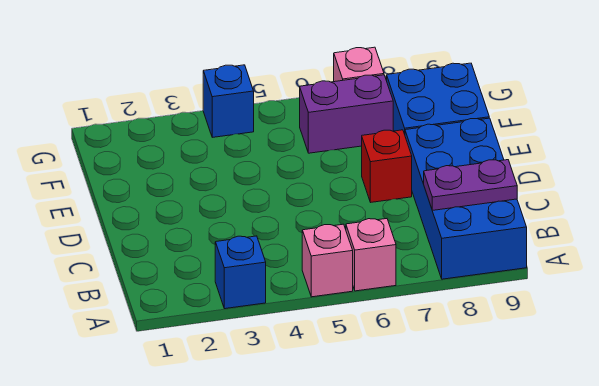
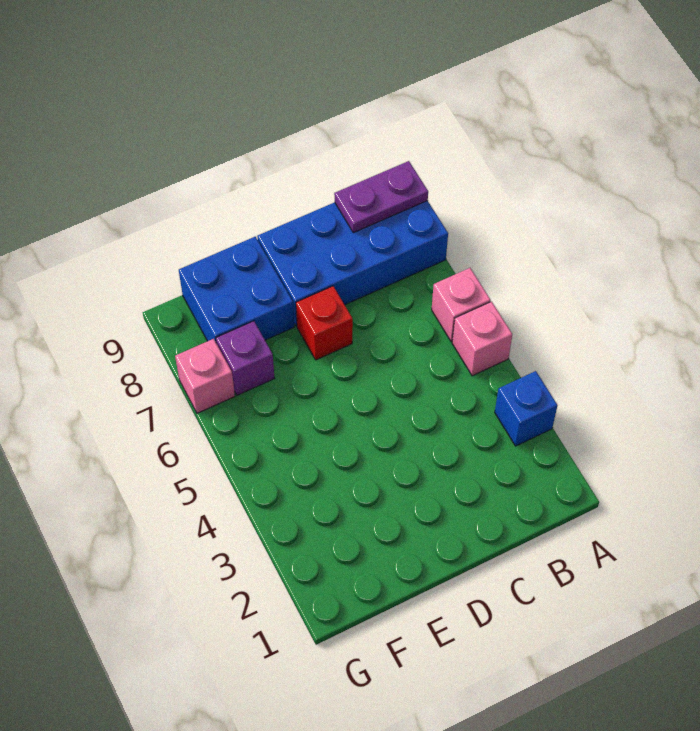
purple plate B8:B9 level 2 -> purple plate A9:B9 level 2
purple brick F6:F7 level 1 -> purple brick F7 level 1
blue brick G4 level 1 -> none

